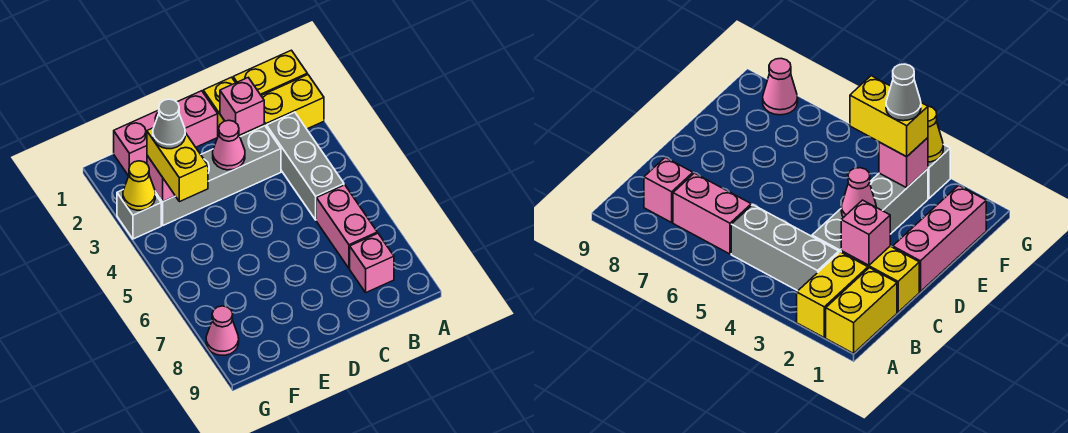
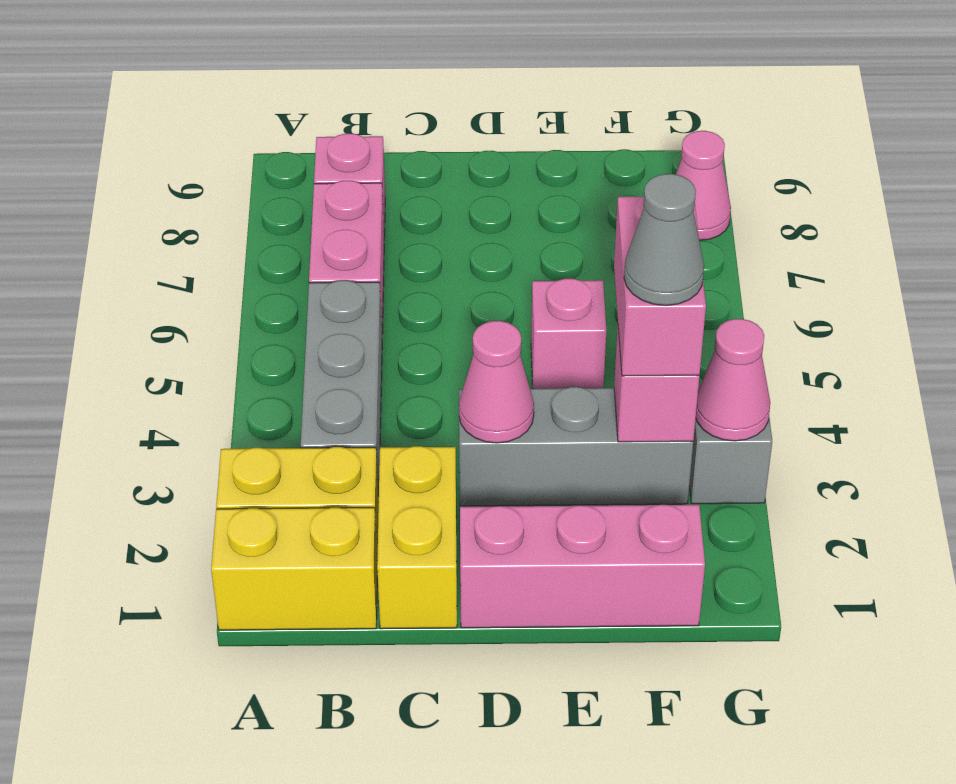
pink brick C2 level 2 -> pink brick E5 level 1
grey brick C3:F3 level 1 -> grey brick D3:F3 level 1
yellow brick F3:F4 level 3 -> pink brick F3:F4 level 3
yellow cone G3 level 2 -> pink cone G3 level 2

